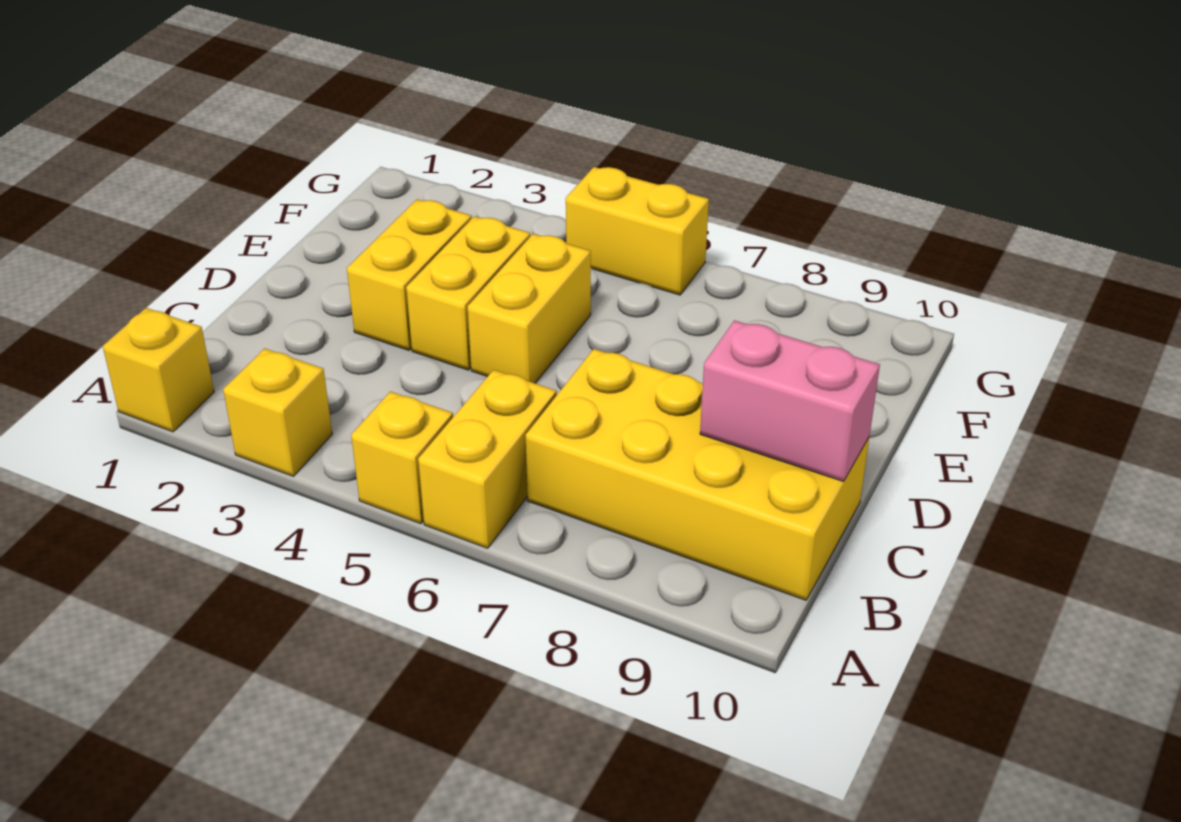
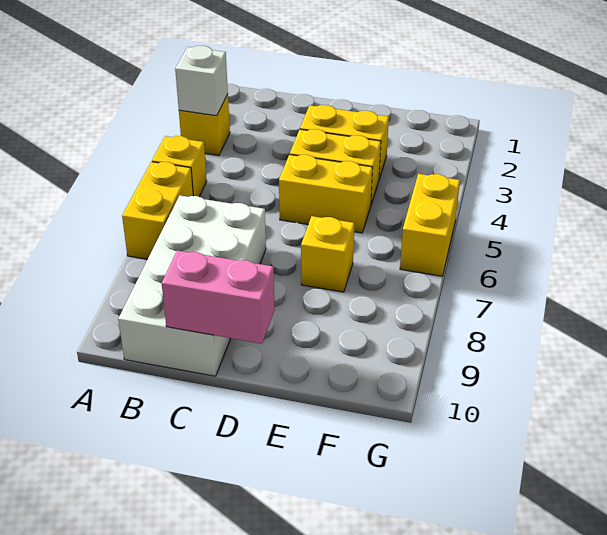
yellow brick A1 level 1 -> yellow brick E7 level 1
none -> white brick A3 level 2
yellow brick A6:B6 level 1 -> yellow brick A6:A7 level 1
yellow brick B7:C10 level 1 -> white brick B7:C10 level 1
pink brick C9:C10 level 2 -> pink brick C10:D10 level 2

